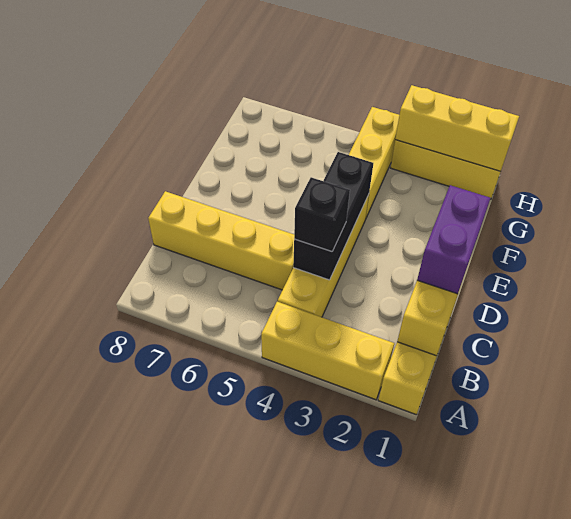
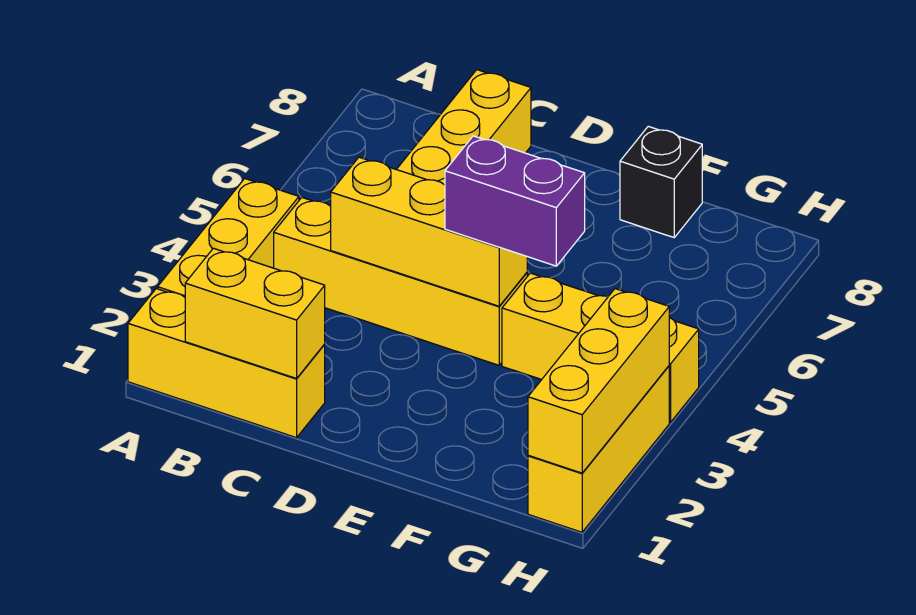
purple brick C1:D1 level 3 -> purple brick E4:F4 level 3
black brick C4:E4 level 2 -> yellow brick C4:E4 level 2
black brick C4 level 3 -> black brick F8 level 1

